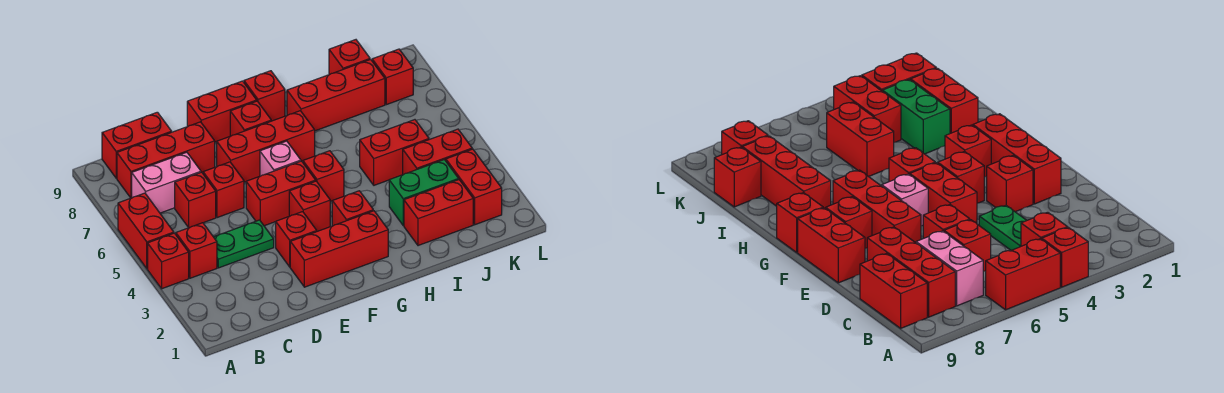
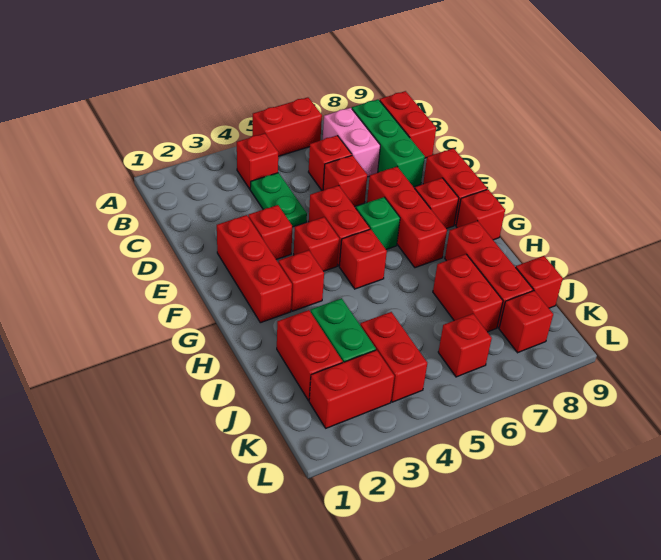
red brick A4 level 1 -> red brick K6 level 1
red brick B8:D8 level 1 -> green brick B8:D8 level 1
pink brick F6 level 1 -> green brick F6 level 1
red brick I5:J5 level 1 -> red brick I7:J7 level 1

